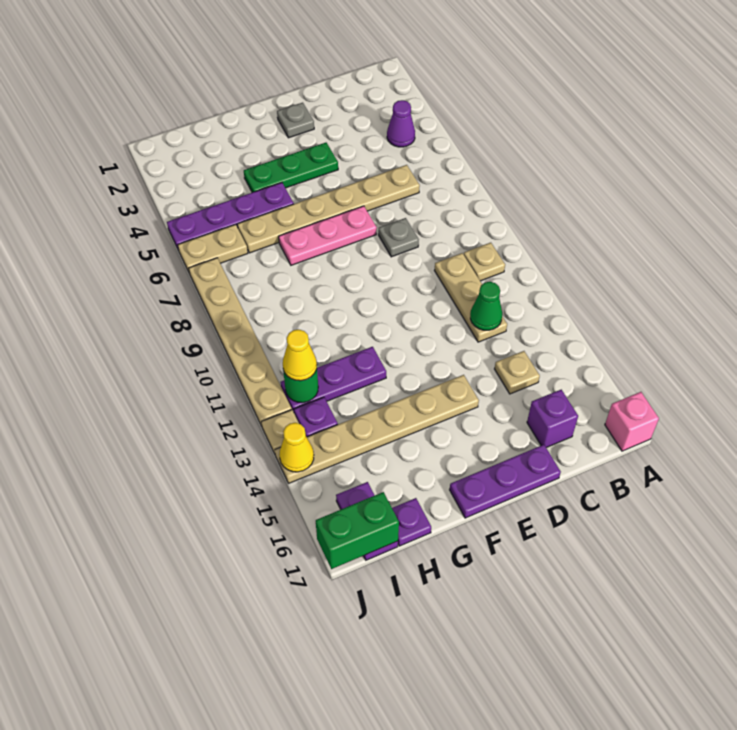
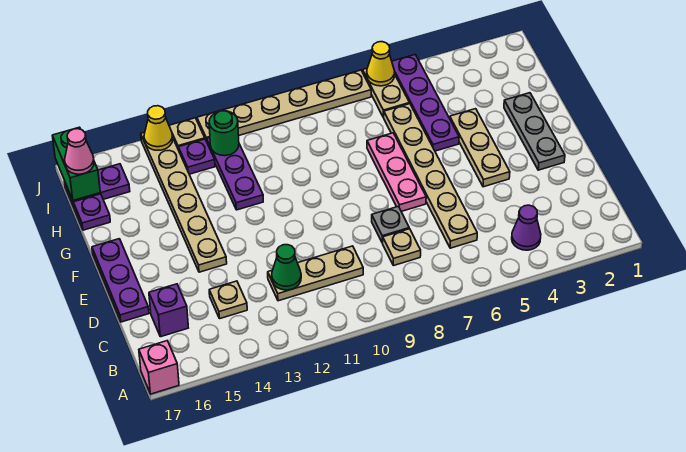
tan plate B10 level 1 -> tan plate C8 level 1
grey plate E2 level 1 -> grey plate E2:G2 level 1
green plate E4:G4 level 1 -> tan plate E4:G4 level 1
yellow cone I12 level 3 -> yellow cone J6 level 2
none -> pink cone I17 level 3

